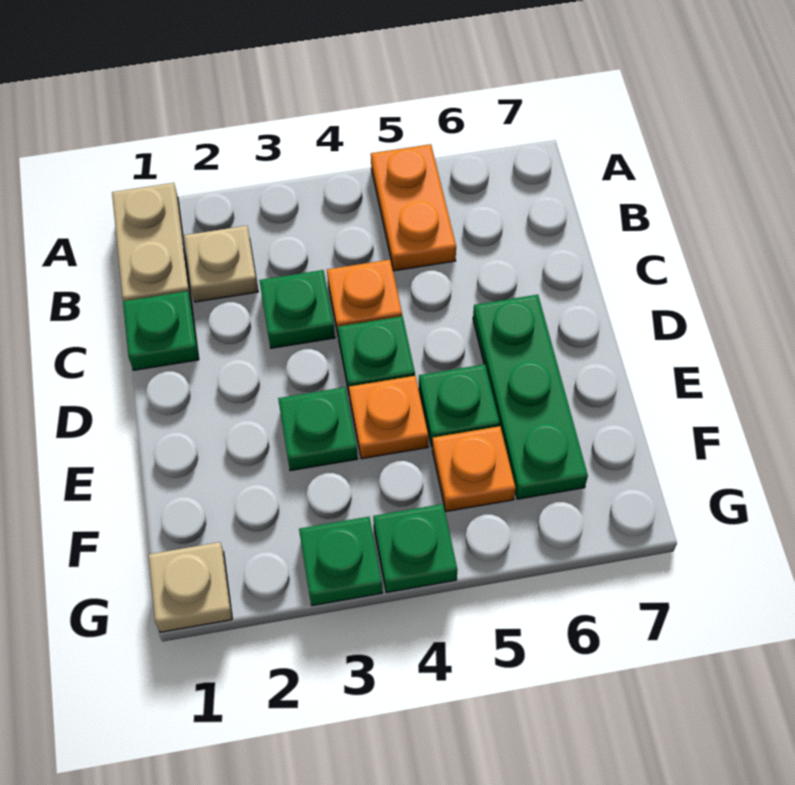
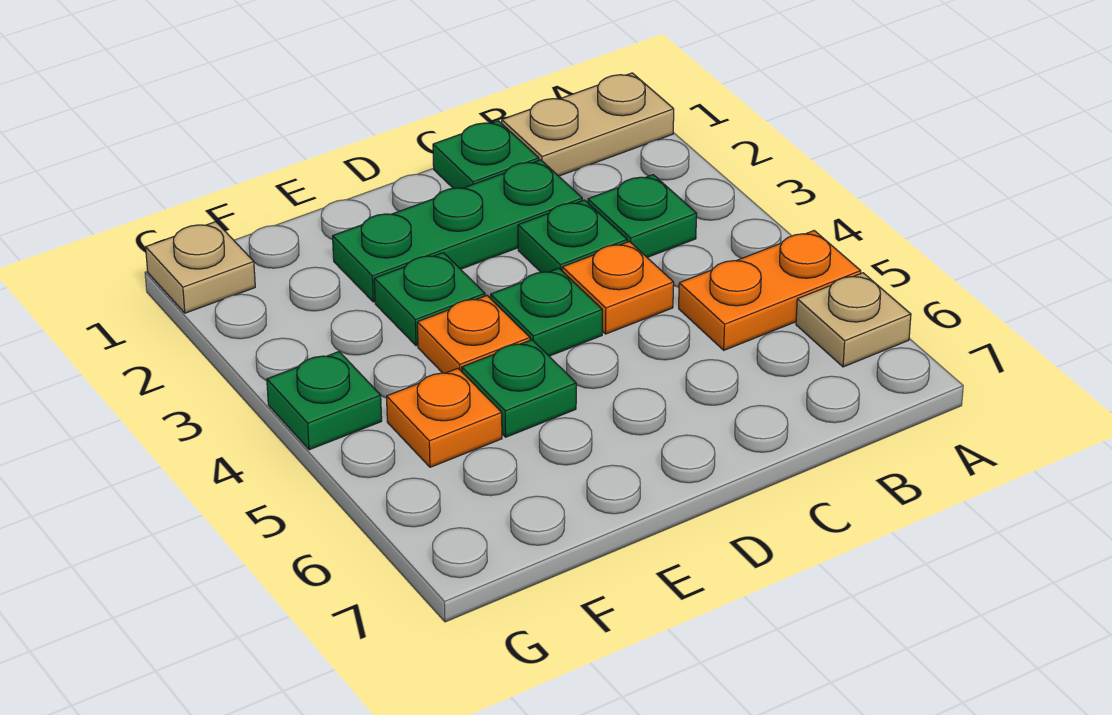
tan plate B2 level 1 -> tan plate A6 level 1
green plate D6:F6 level 1 -> green plate C2:E2 level 1
green plate G3 level 1 -> green plate B3 level 1

